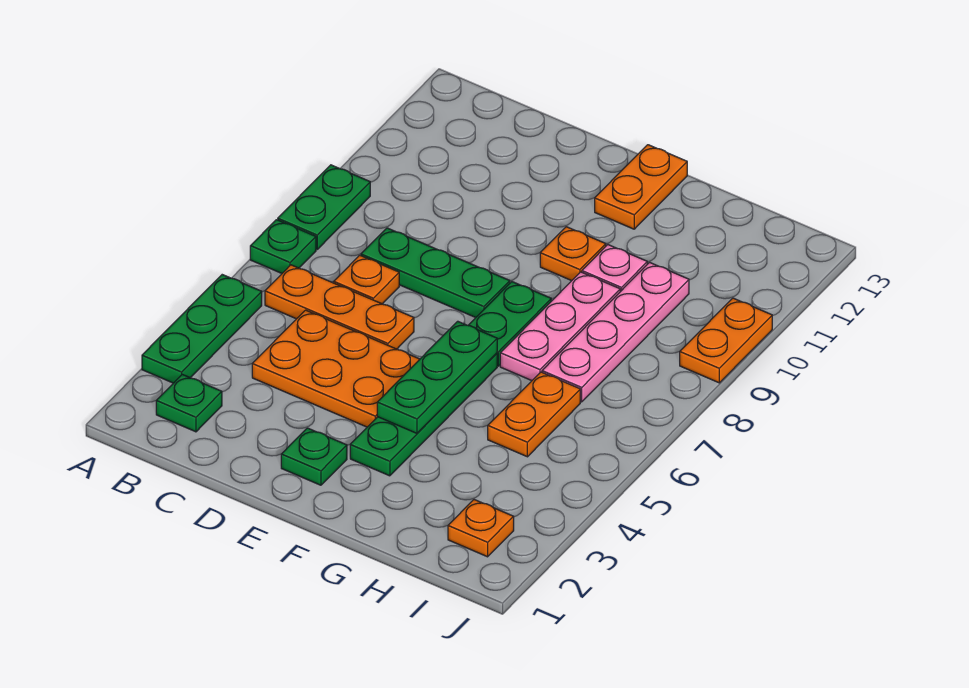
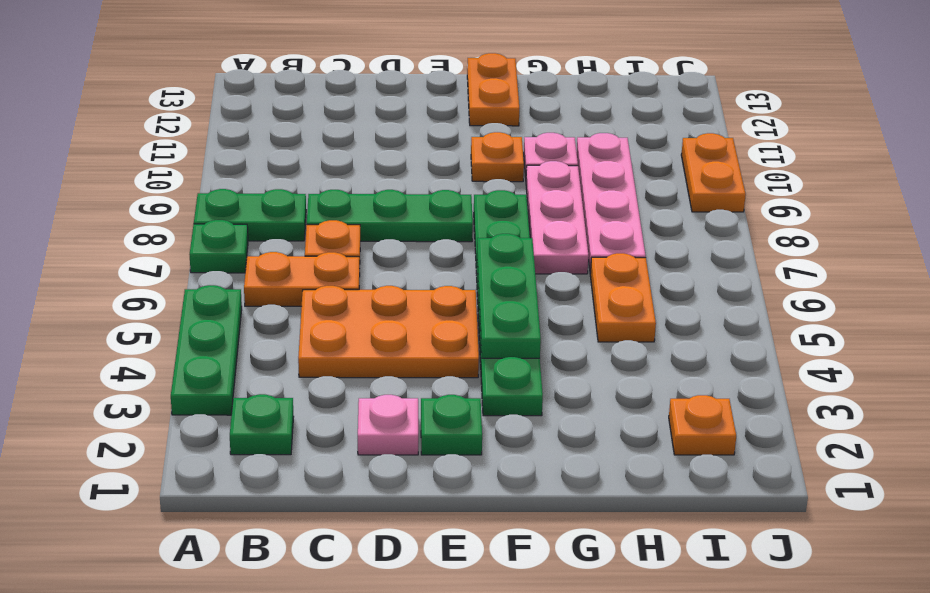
green plate A8:A9 level 1 -> green plate A8:B8 level 1
orange plate B6:D6 level 1 -> orange plate B6:C6 level 1
none -> pink plate D2 level 1

